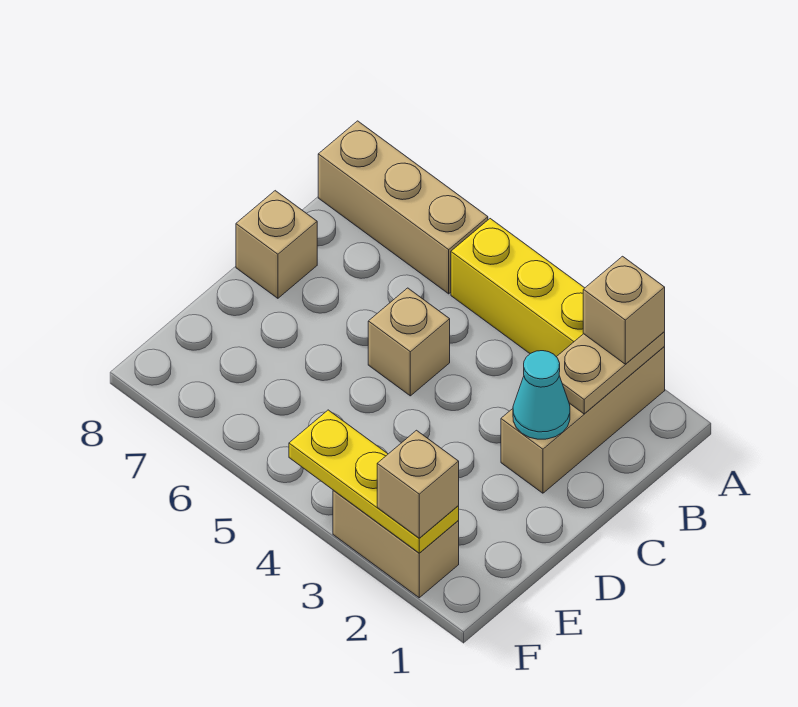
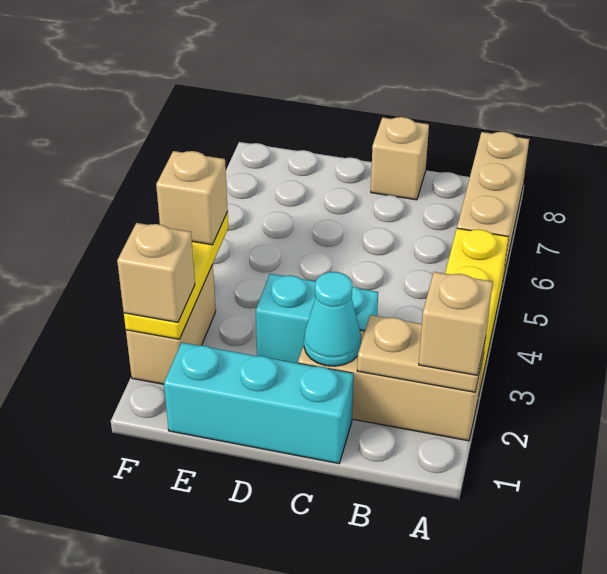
none -> cyan brick C1:E1 level 1
none -> cyan brick C3:D3 level 1
tan brick C5 level 1 -> tan brick F4 level 3

